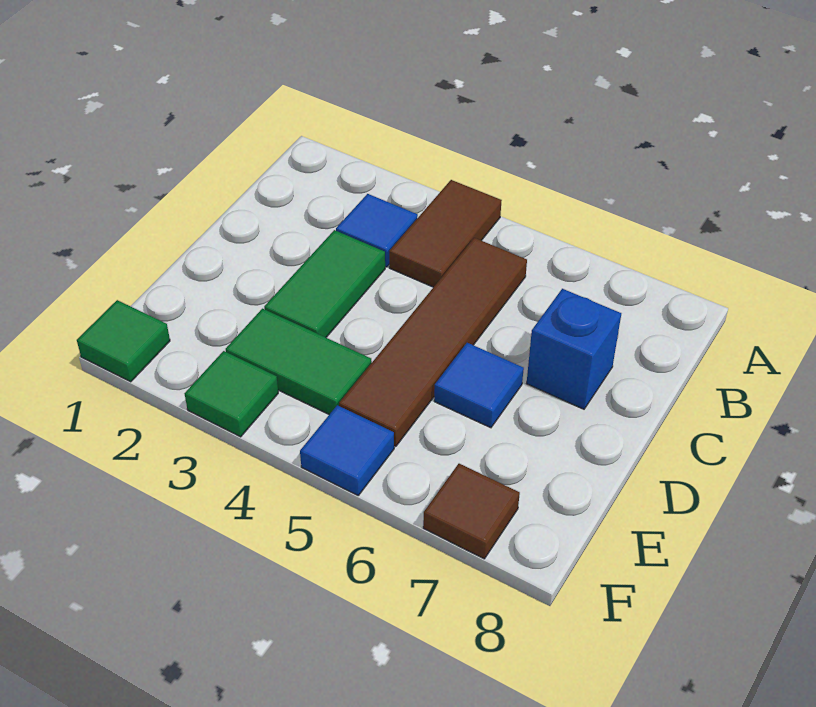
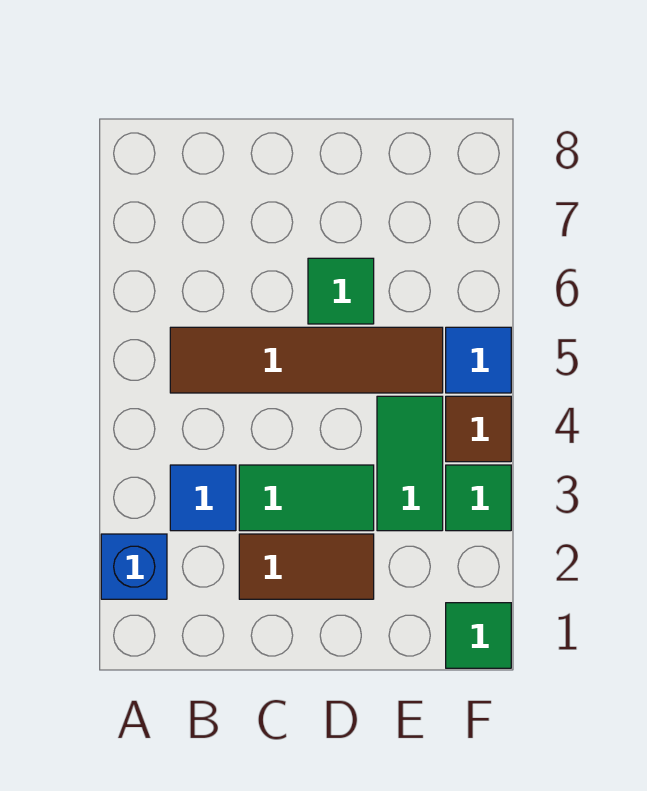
brown tile A4:B4 level 1 -> brown tile C2:D2 level 1
blue brick C7 level 1 -> blue brick A2 level 1
blue tile D6 level 1 -> green tile D6 level 1
brown tile F7 level 1 -> brown tile F4 level 1

